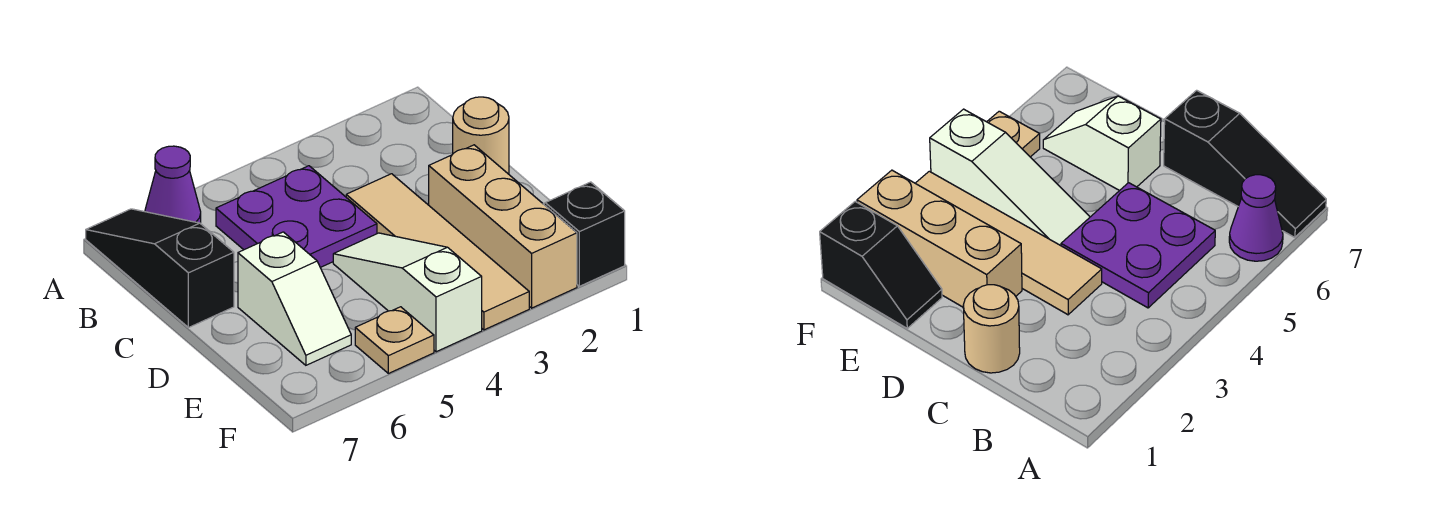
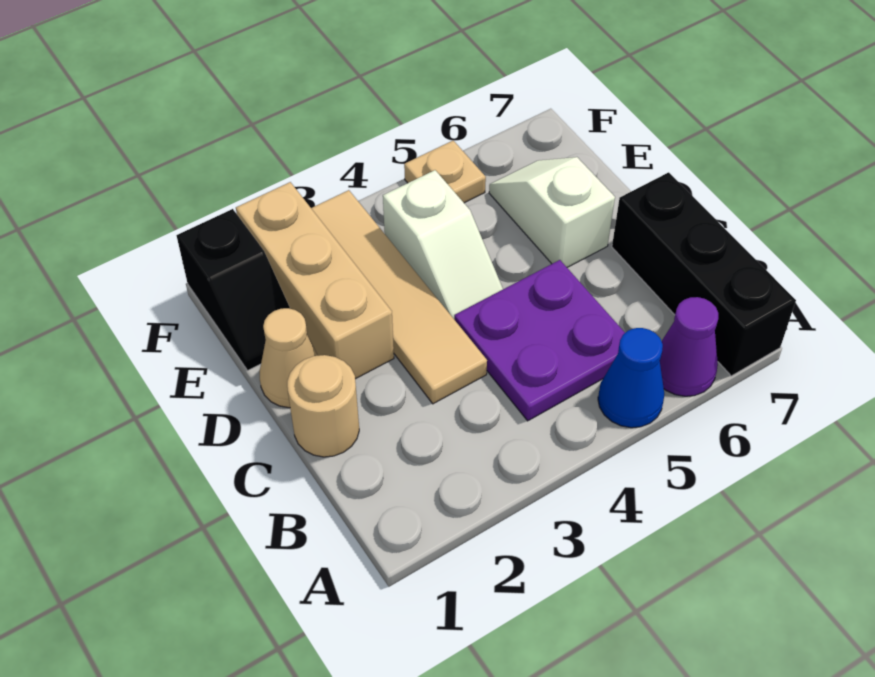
none -> blue cone A5 level 1
black slope A7:C7 level 1 top C -> black brick A7:C7 level 1
none -> tan cone D1 level 1
white slope D4:F4 level 1 top F -> white slope D4:E4 level 1 top E

